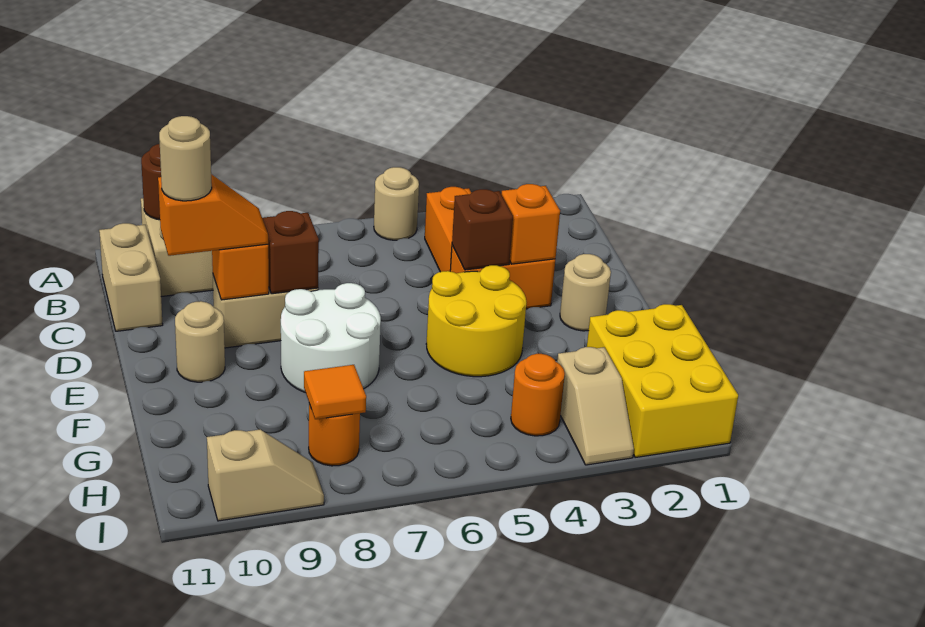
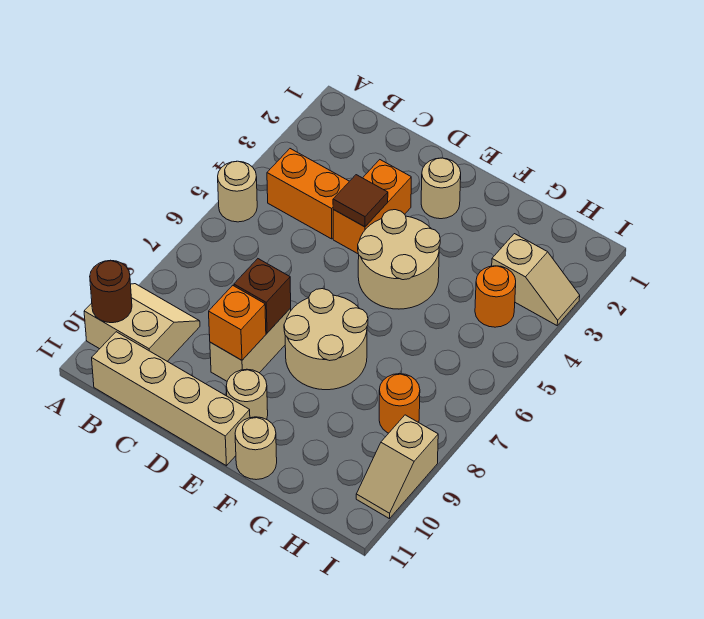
tan brick B11:C11 level 1 -> tan brick B11:E11 level 1
orange brick D3 level 2 -> none
brown brick D4 level 2 -> brown tile D4 level 2
orange slope D9:D10 level 3 top 10 -> none
tan round brick D10 level 4 -> tan round brick F11 level 1
yellow round brick E4:F5 level 1 -> tan round brick E4:F5 level 1
white round brick E7:F8 level 1 -> tan round brick E7:F8 level 1
yellow brick G1:I2 level 1 -> none
orange tile H8 level 2 -> none
tan slope I9:I10 level 1 top 10 -> tan slope I9:I10 level 1 top 9

